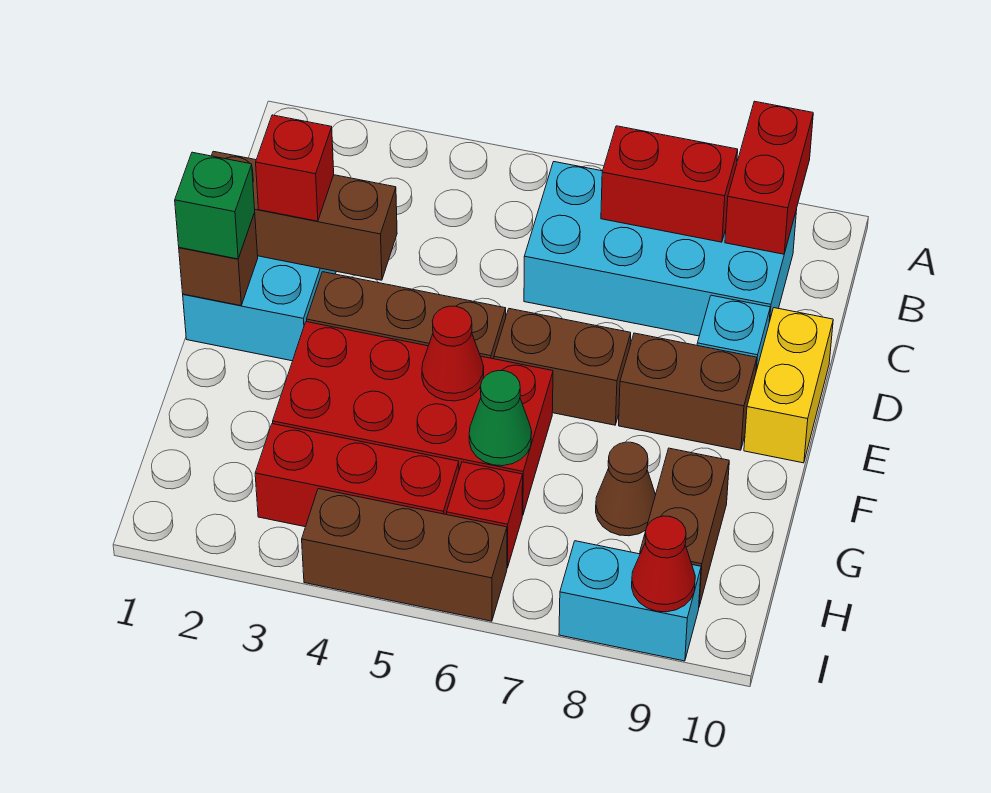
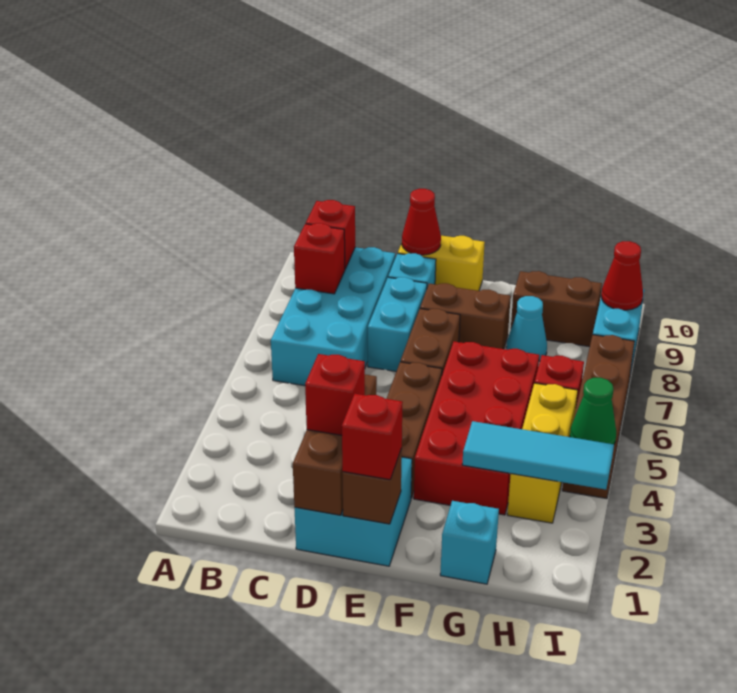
red brick A9:B9 level 2 -> red brick B9 level 2
red brick B7:B8 level 2 -> red brick B8 level 2
none -> cyan brick D7:D8 level 1
green brick E1 level 3 -> red brick E1 level 3
brown brick E8:E9 level 1 -> brown brick E8:F8 level 1
red cone F5 level 2 -> red cone D10 level 2
none -> cyan brick G1 level 1
none -> cyan tile G3:I3 level 2
green cone G6 level 2 -> green cone I4 level 2
brown cone G8 level 1 -> cyan cone G8 level 1
red brick H3:H5 level 1 -> yellow brick H3:H5 level 1
brown brick I4:I6 level 1 -> brown brick I4:I7 level 1

